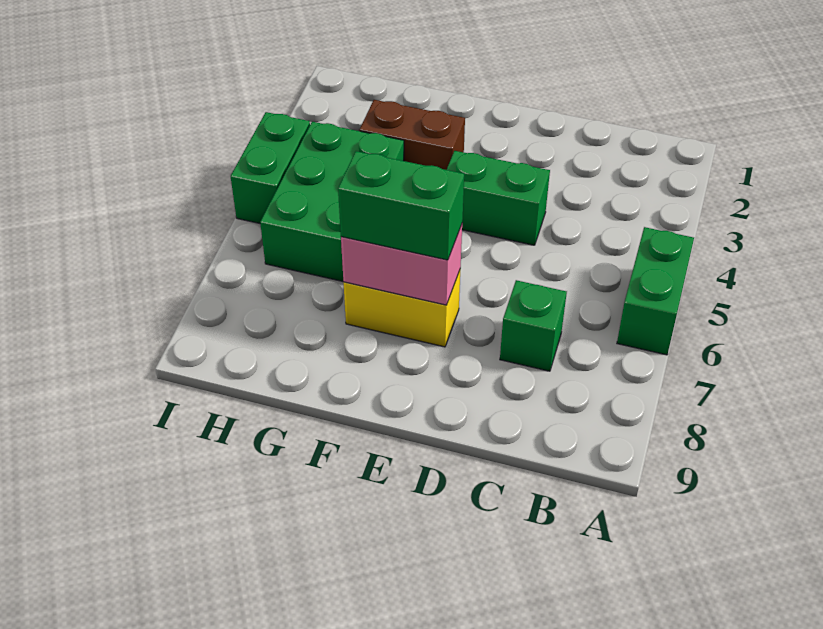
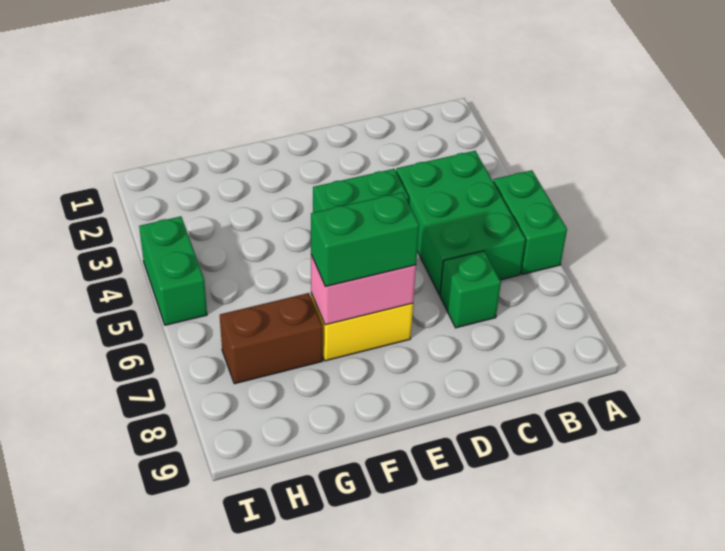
brown brick F3:G3 level 1 -> brown brick G7:H7 level 1
green brick G4:H6 level 1 -> green brick B4:C6 level 1

